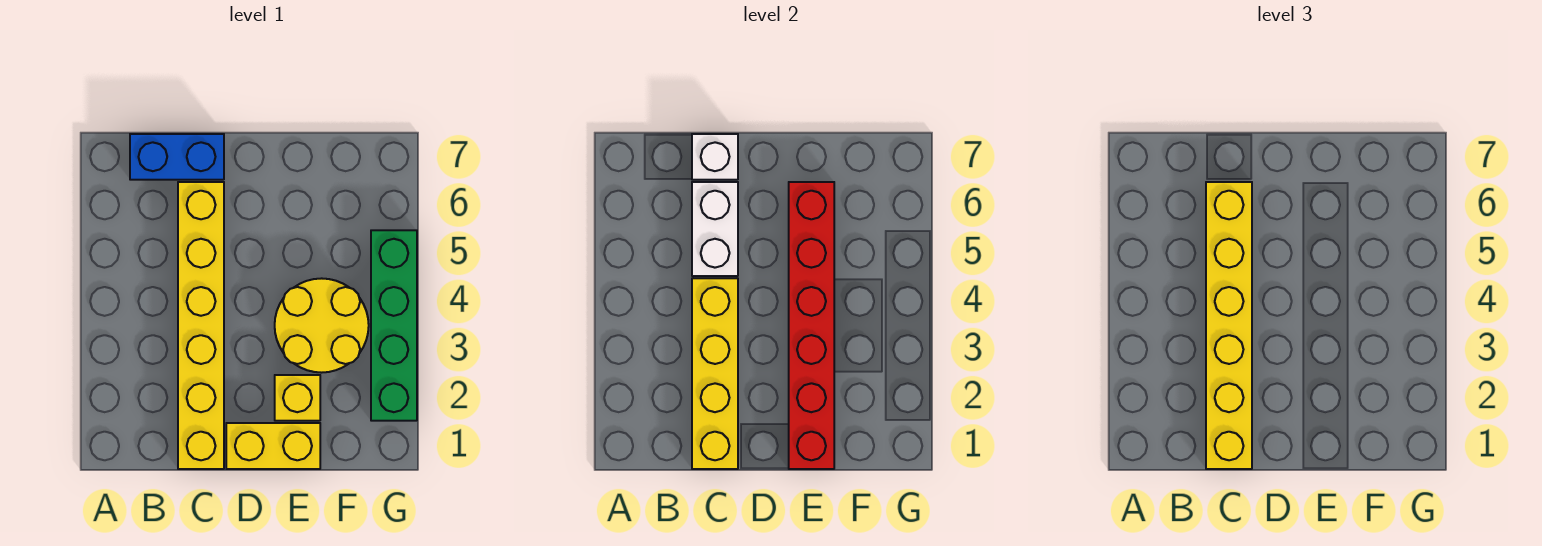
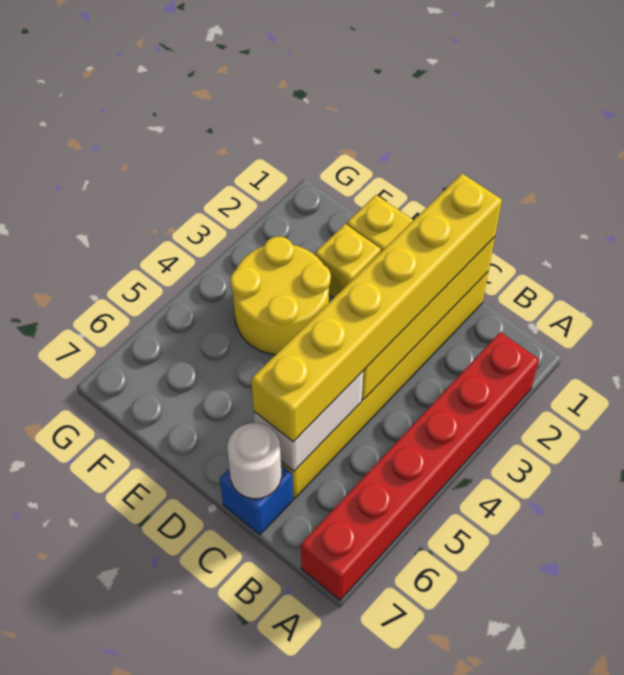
blue brick B7:C7 level 1 -> blue brick C7 level 1
white brick C7 level 2 -> white round brick C7 level 2
red brick E1:E6 level 2 -> red brick A2:A7 level 1
green brick G2:G5 level 1 -> none

